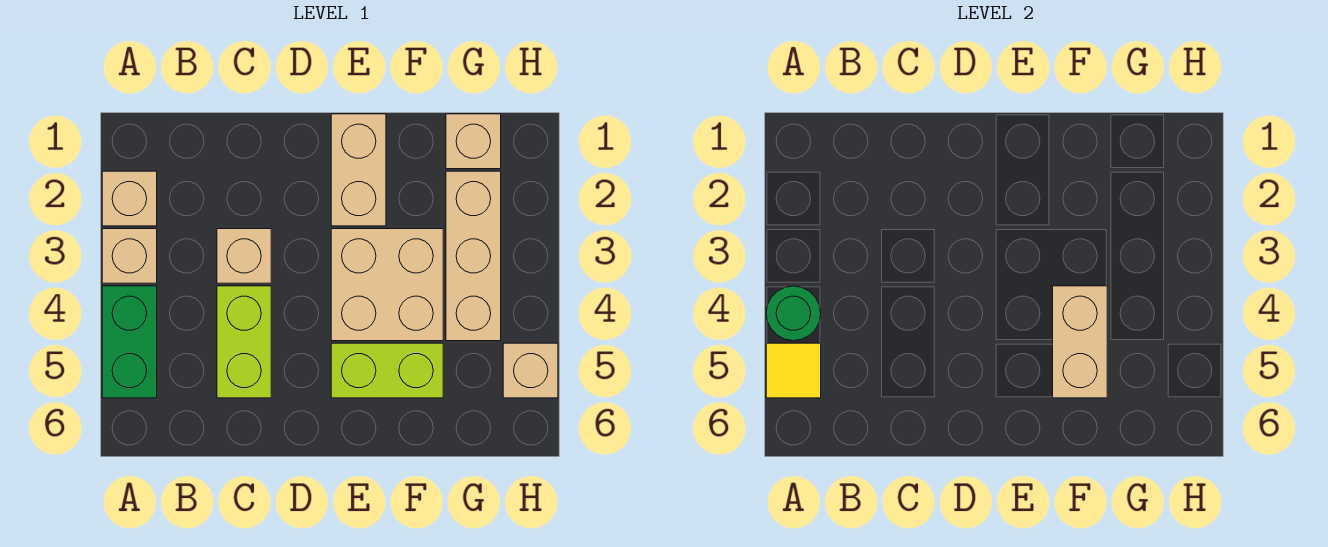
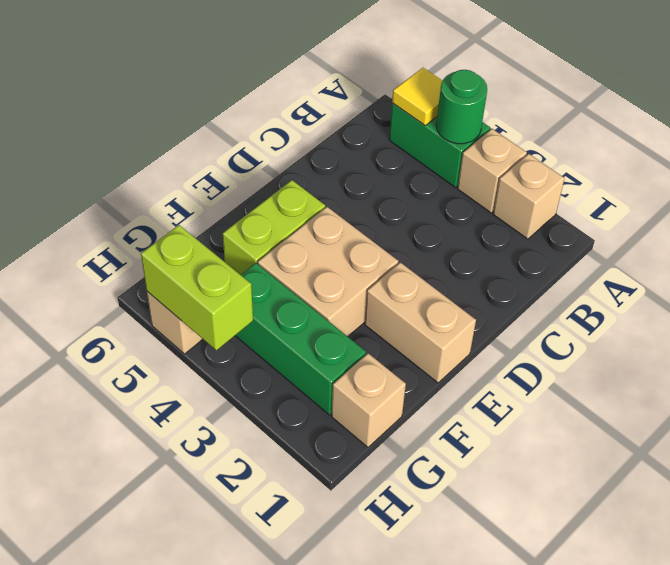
tan brick C3 level 1 -> none
lime brick C4:C5 level 1 -> lime brick H4:H5 level 2
tan brick F4:F5 level 2 -> none
tan brick G2:G4 level 1 -> green brick G2:G4 level 1

